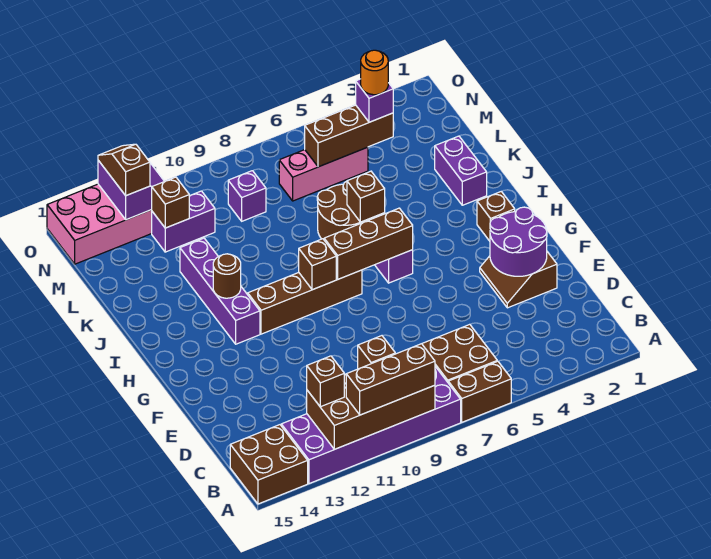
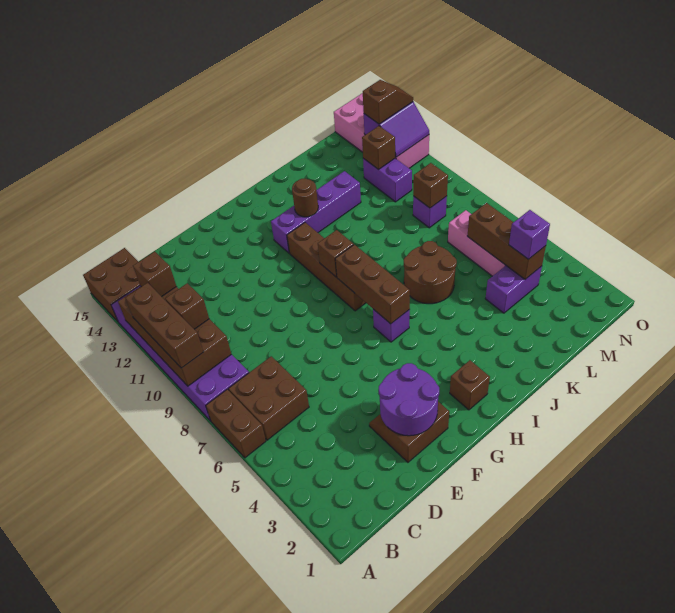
purple brick J2:K2 level 1 -> purple brick L4:M4 level 1
brown brick J6 level 2 -> brown brick M9 level 2
orange round brick M4 level 4 -> none

